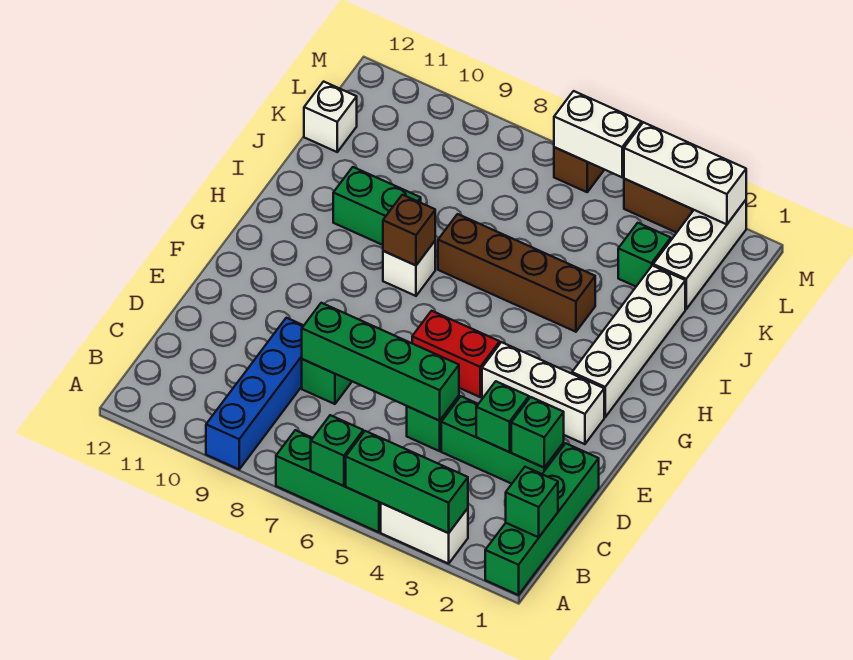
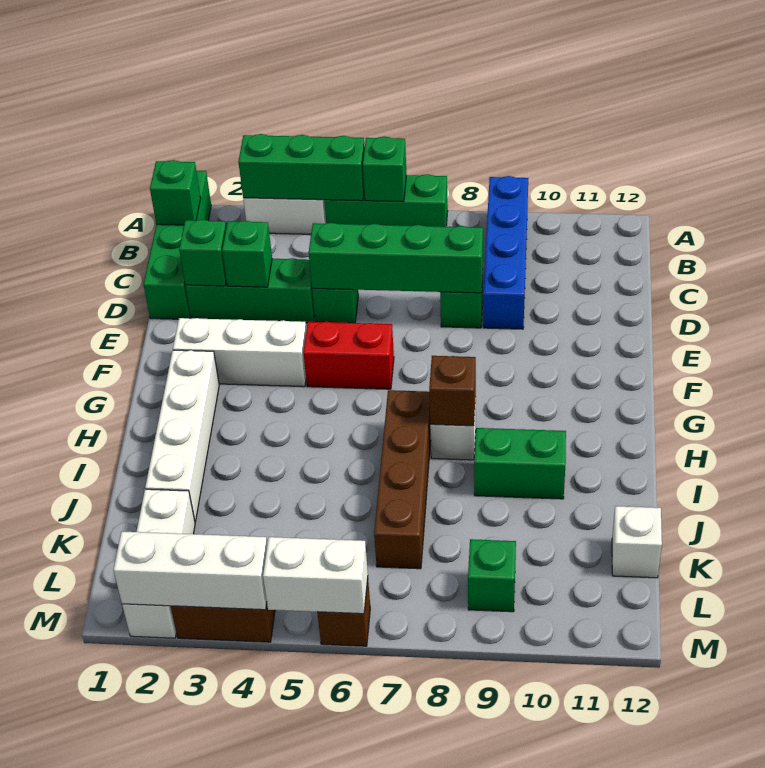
brown brick I4:I7 level 1 -> brown brick H7:K7 level 1
green brick K3 level 1 -> green brick L9 level 1

